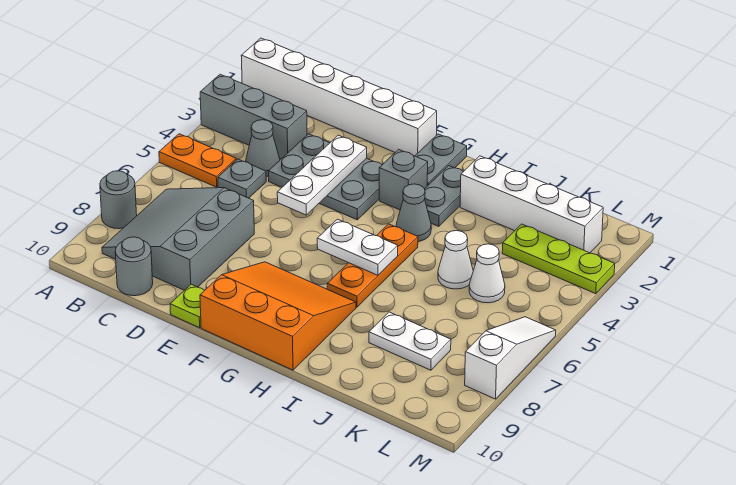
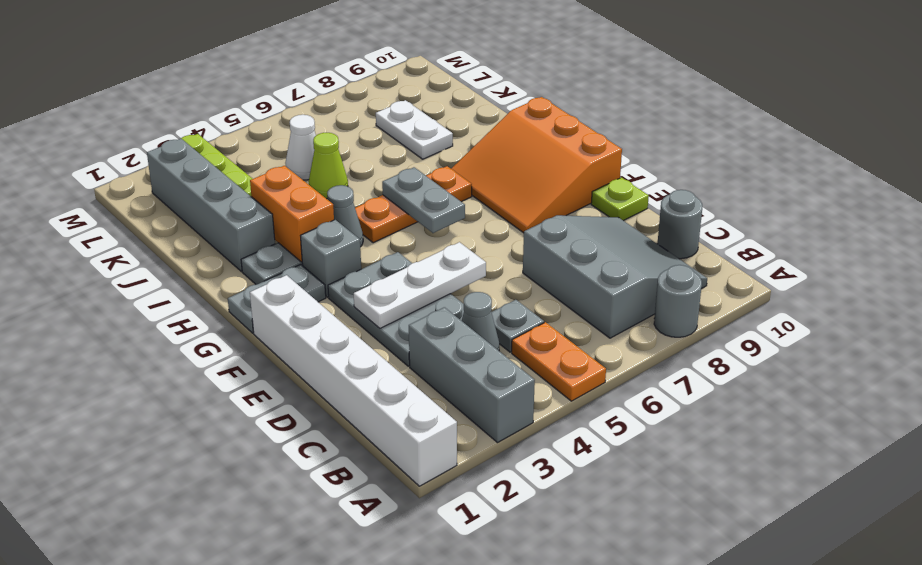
grey slope B7:D9 level 1 top D -> grey slope B7:D9 level 1 top 7
white plate G6:H6 level 2 -> grey plate G6:H6 level 2
none -> orange brick H3:I3 level 2
white brick I2:L2 level 1 -> grey brick I2:L2 level 1
white cone J5 level 1 -> lime cone J5 level 1
white slope M6:M8 level 1 top 8 -> none

